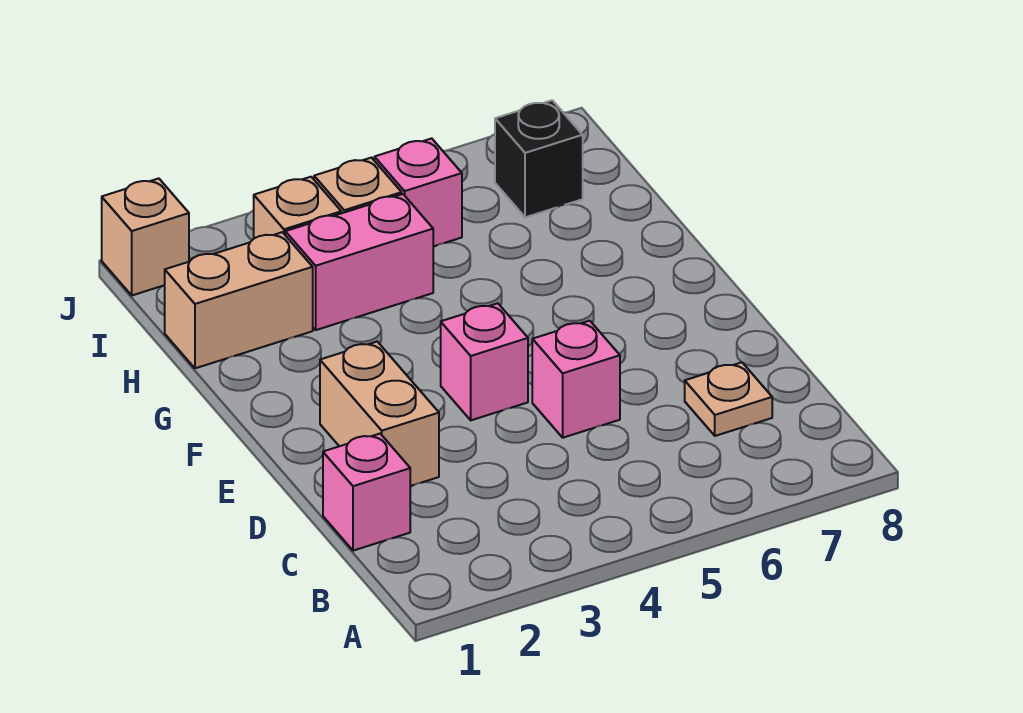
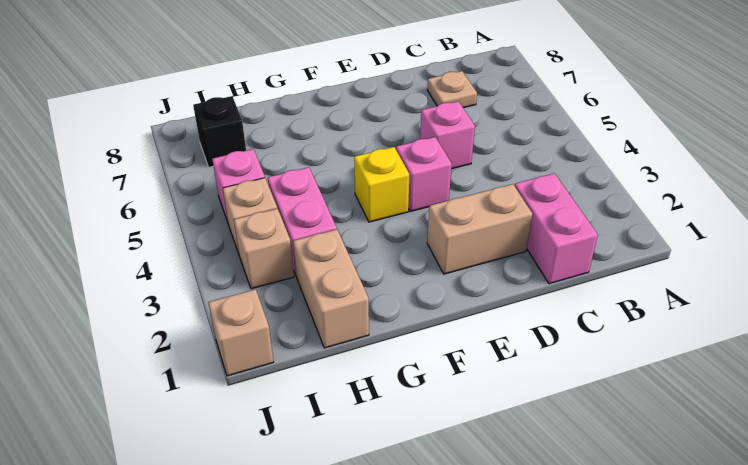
pink brick C1 level 1 -> pink brick C1:C2 level 1
none -> yellow brick F4 level 1

